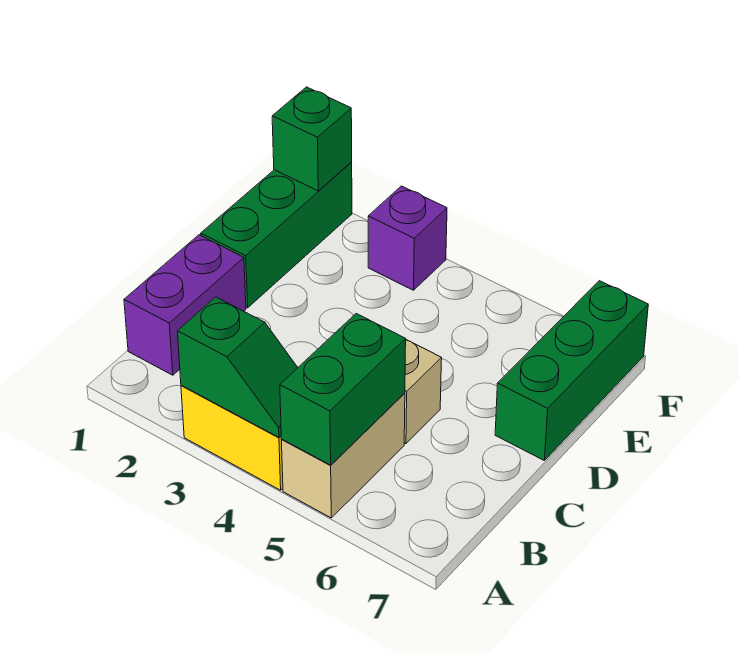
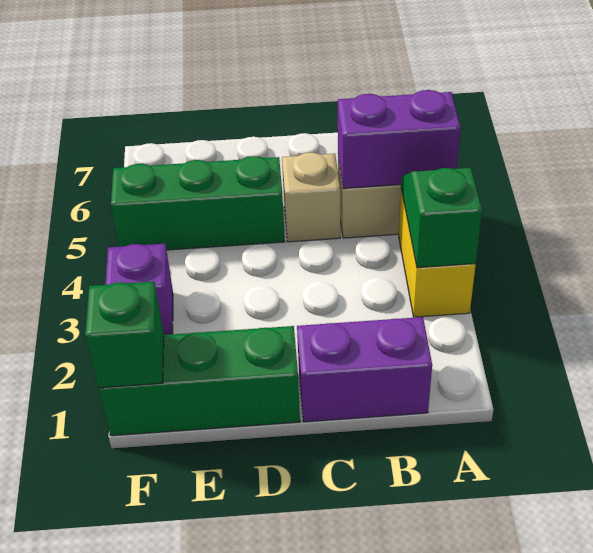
green brick A5:B5 level 2 -> purple brick A5:B5 level 2
green brick D7:F7 level 1 -> green brick D5:F5 level 1

